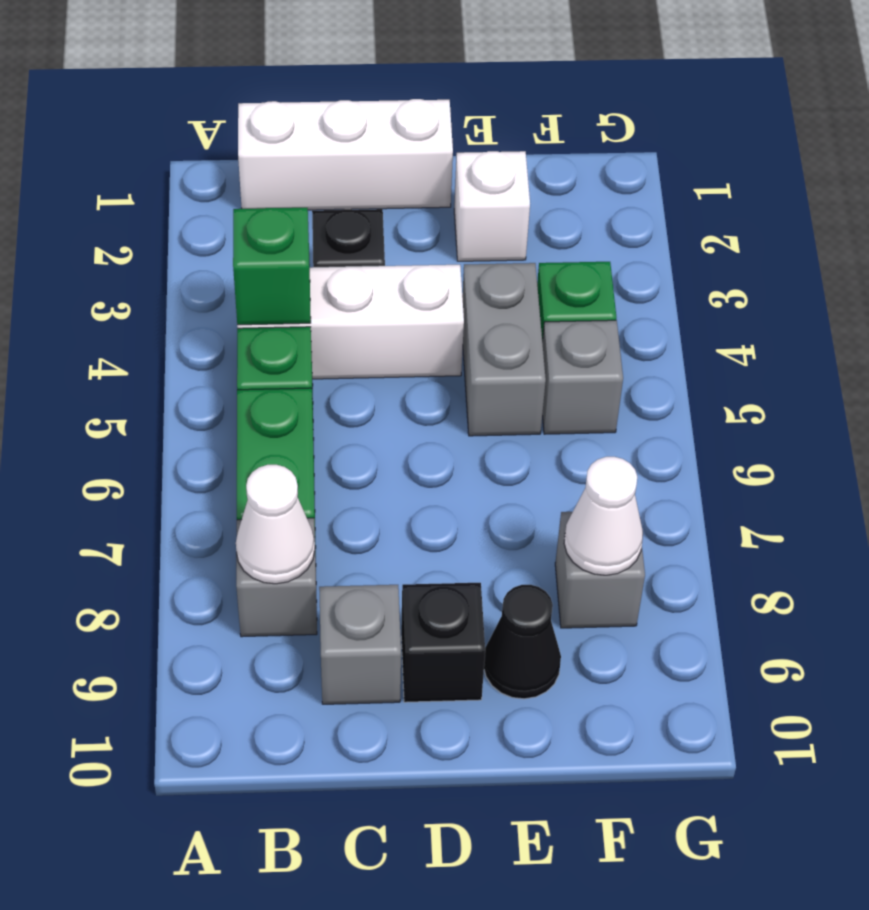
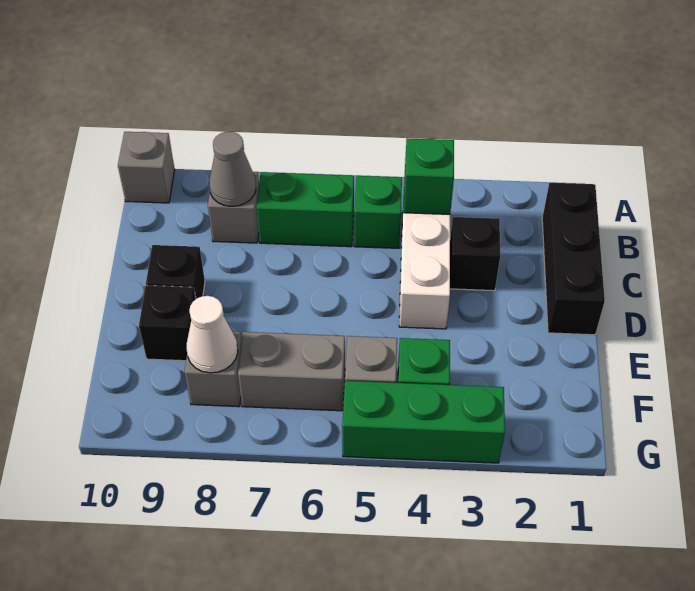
white brick B1:D1 level 1 -> black brick B1:D1 level 1
white cone B8 level 2 -> grey cone B8 level 2
grey brick C9 level 1 -> grey brick A10 level 1
white brick E2 level 1 -> none
grey brick E4:E5 level 1 -> grey brick F6:F7 level 1
black cone E9 level 1 -> black brick E9 level 1
none -> green brick G3:G5 level 1

